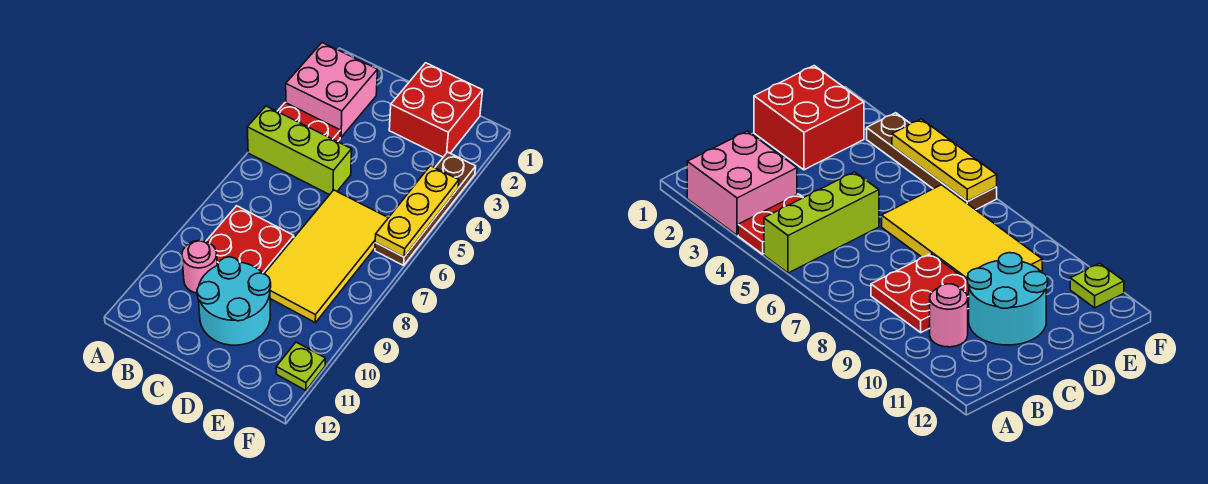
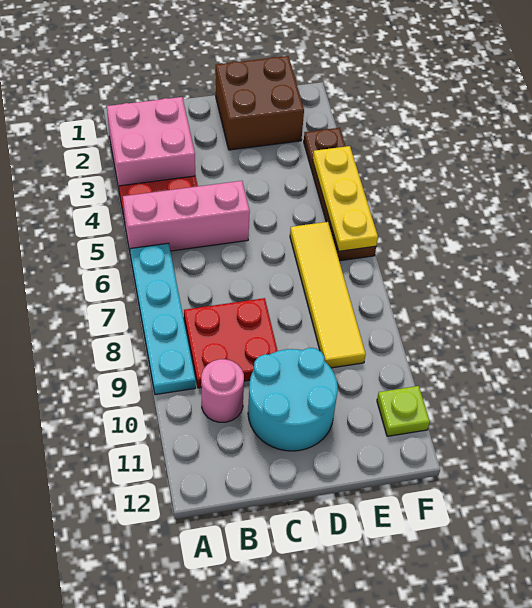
lime brick A5:C5 level 1 -> pink brick A5:C5 level 1
none -> cyan plate A6:A9 level 1
red brick D1:E2 level 1 -> brown brick D1:E2 level 1
yellow tile D6:E9 level 1 -> yellow tile E6:E9 level 1

